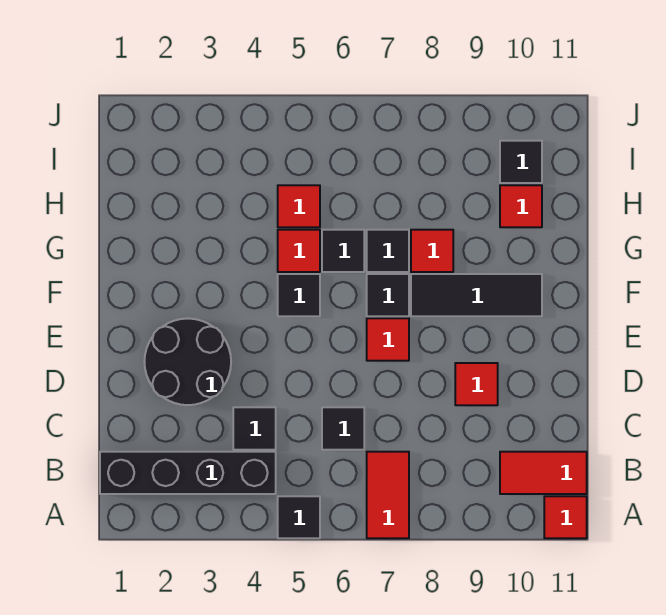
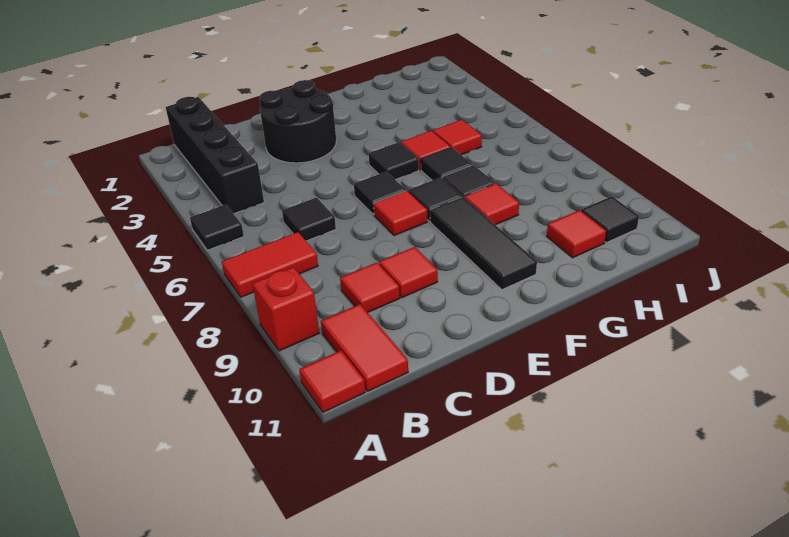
none -> red brick A9 level 1
black tile C4 level 1 -> black tile E6 level 1
none -> red tile C9 level 1

